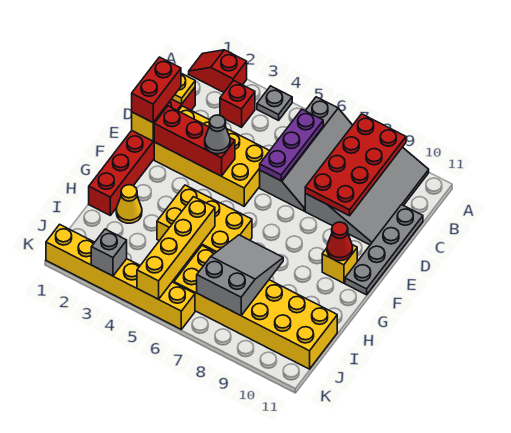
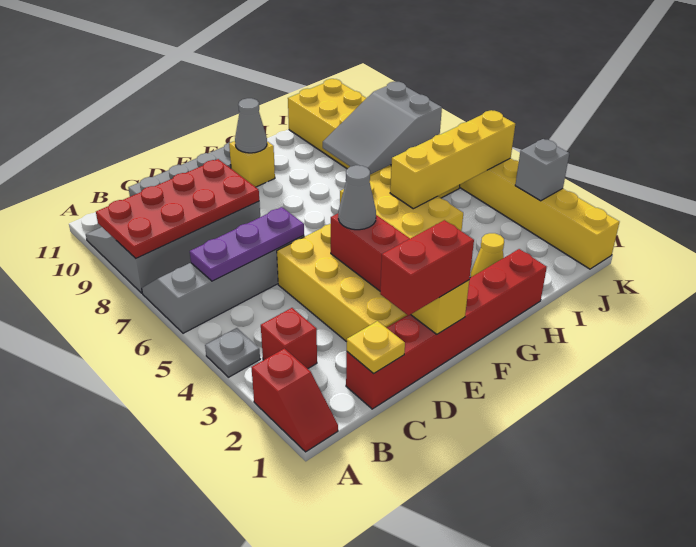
red cone F10 level 2 -> grey cone F10 level 2

